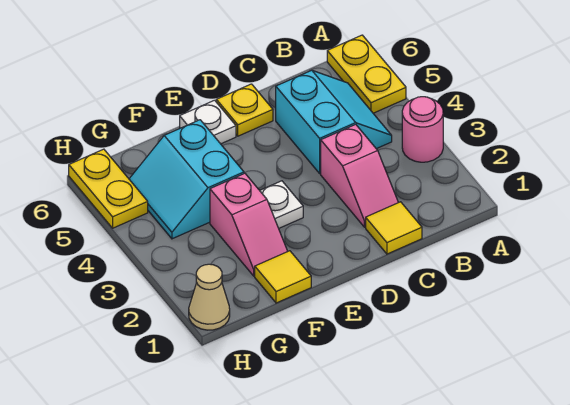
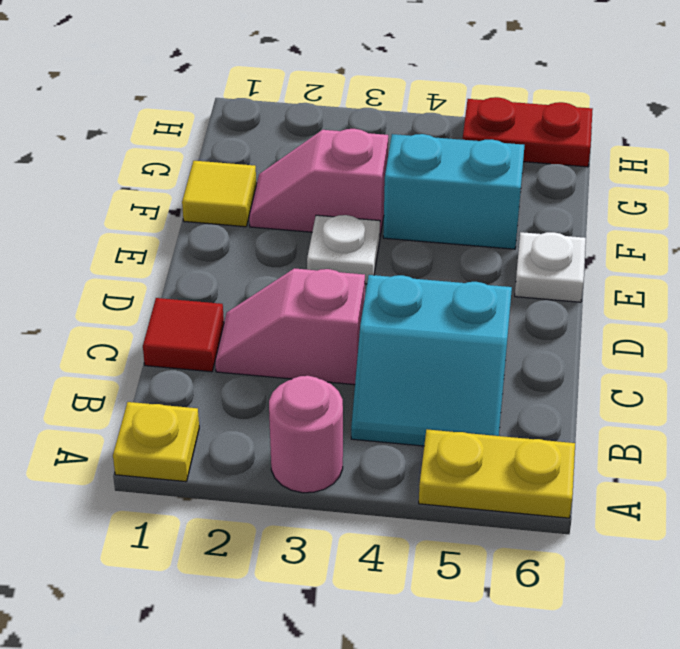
yellow tile C1 level 1 -> red tile C1 level 1
yellow plate D6 level 1 -> yellow plate A1 level 1
tan cone H1 level 1 -> none
yellow plate H5:H6 level 1 -> red plate H5:H6 level 1

